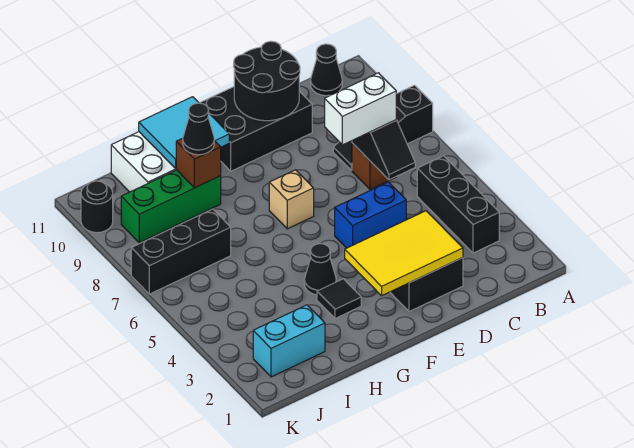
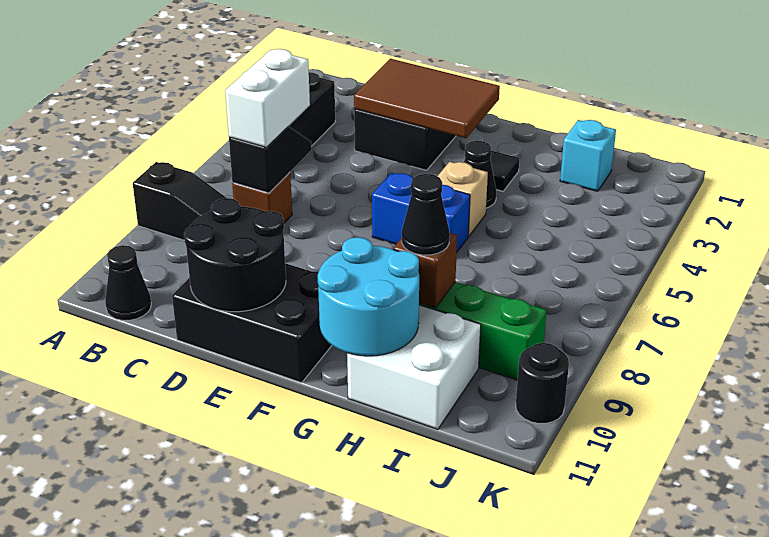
white brick C7:D7 level 3 -> white brick C6:C7 level 3
yellow tile D2:F3 level 2 -> brown tile D2:F3 level 2
blue brick D5:E5 level 1 -> blue brick F6:G6 level 1
tan brick F7 level 1 -> tan brick G5 level 1
cyan tile G10:H11 level 2 -> cyan round brick G10:H11 level 2
cyan brick I2:J2 level 1 -> cyan brick I2 level 1
black brick I7:K7 level 1 -> none

